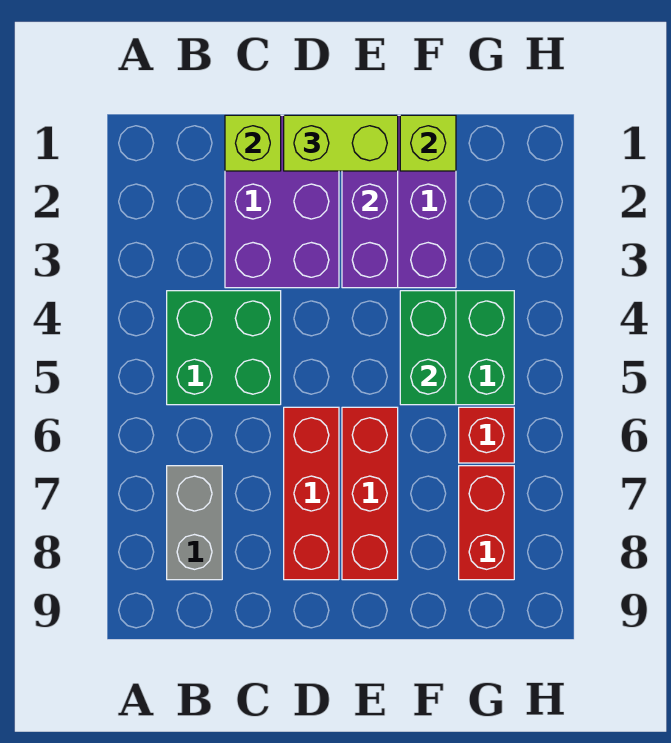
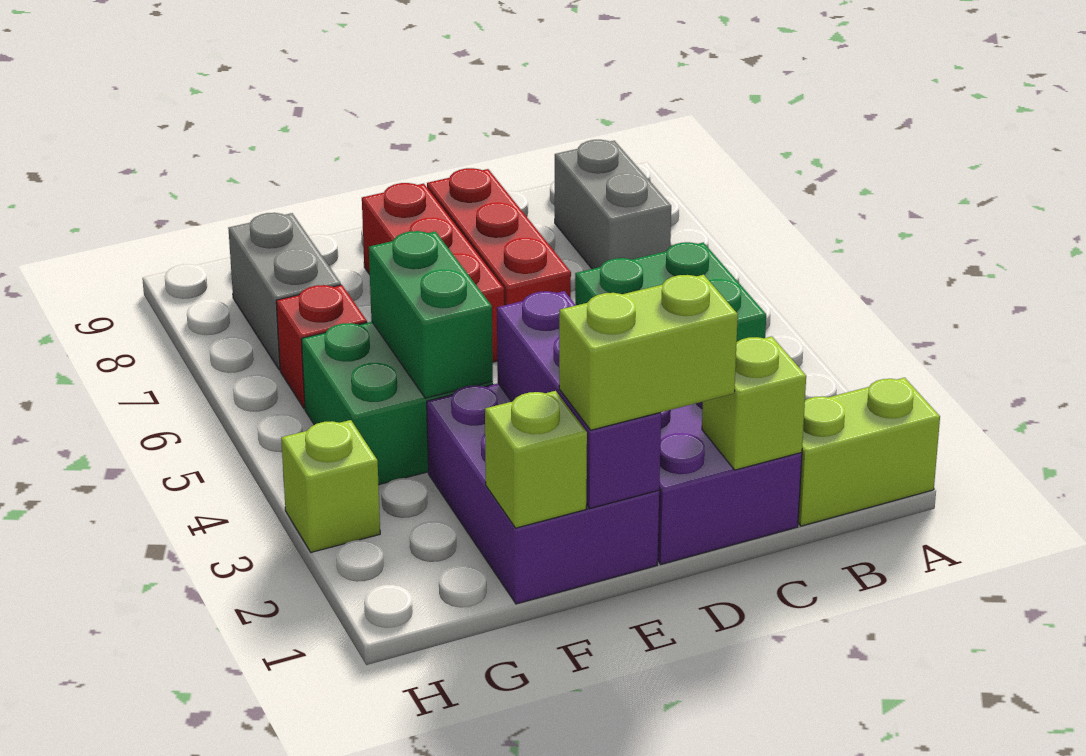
none -> lime brick A1:B1 level 1
red brick G7:G8 level 1 -> grey brick G7:G8 level 1
none -> lime brick H3 level 1

